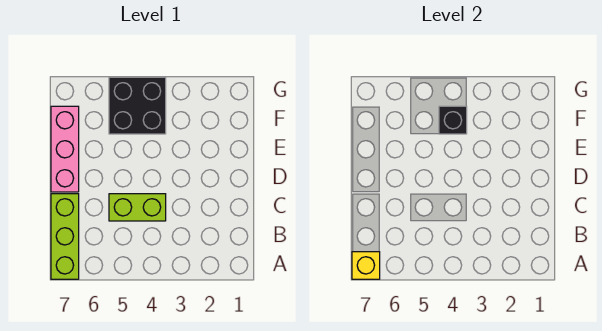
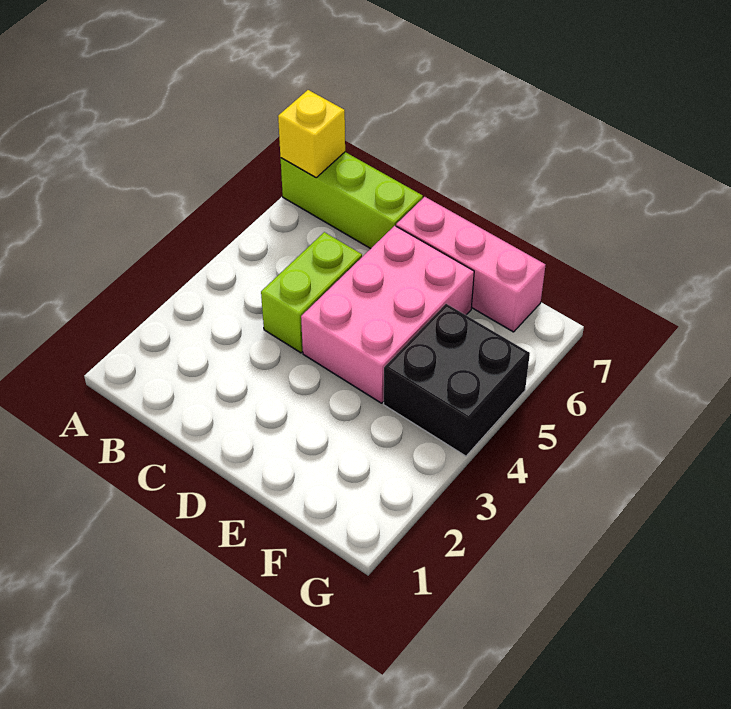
none -> pink brick D4:E6 level 1
black brick F4 level 2 -> none

